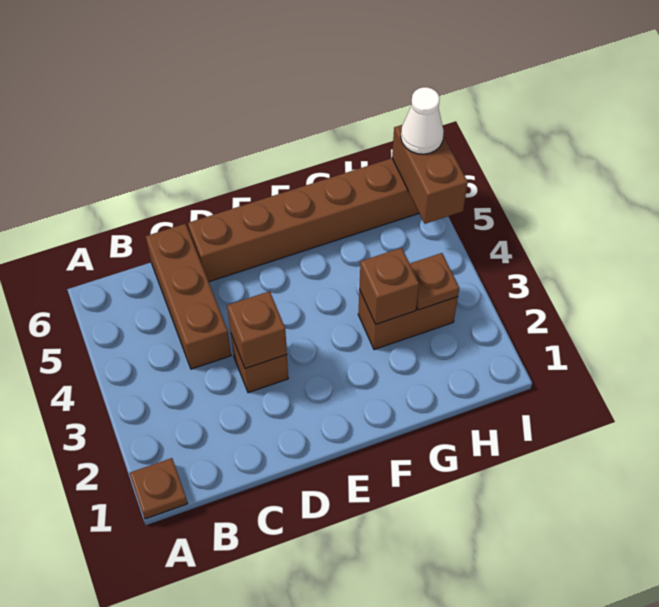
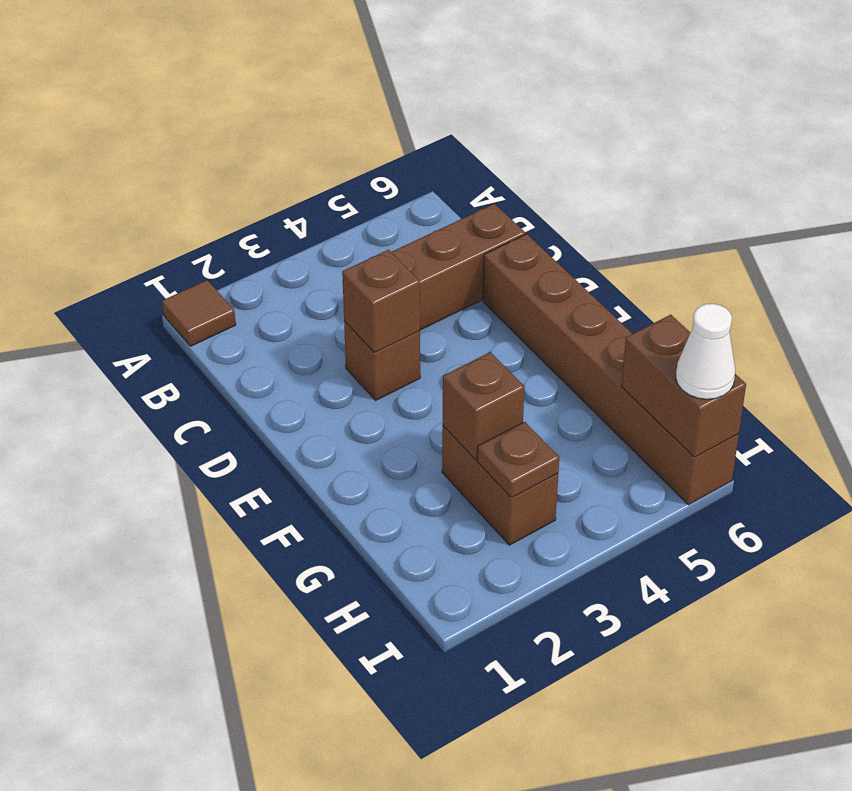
brown plate A1 level 1 -> brown tile A1 level 1
brown brick I5:I6 level 2 -> brown brick H6:I6 level 2

